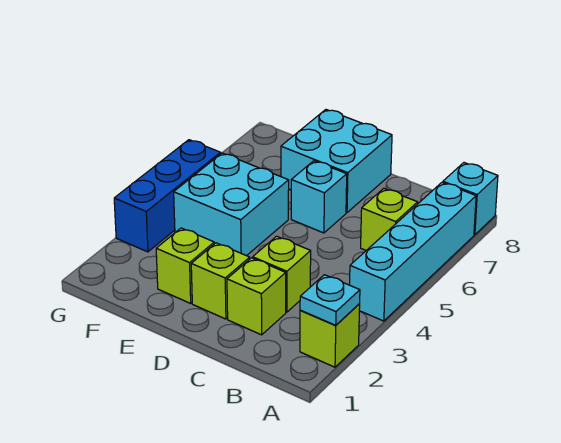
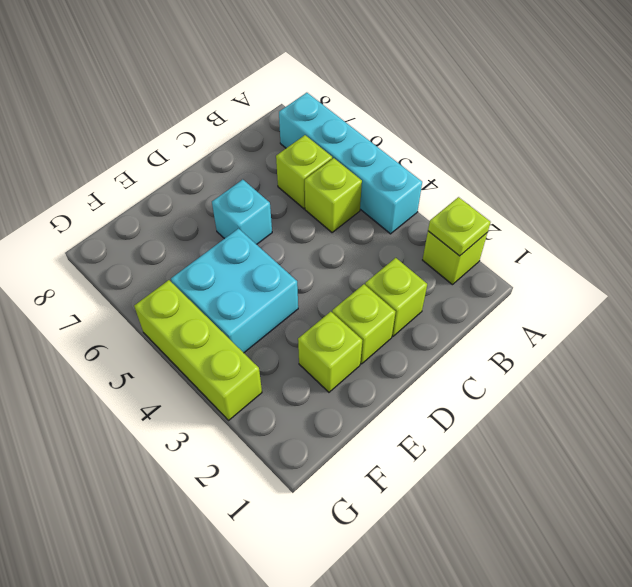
cyan plate A2 level 2 -> lime plate A2 level 2
cyan brick A8 level 1 -> none
lime brick C3 level 1 -> lime brick B5 level 1
cyan brick D7:E8 level 1 -> none
blue brick G3:G5 level 1 -> lime brick G3:G5 level 1

